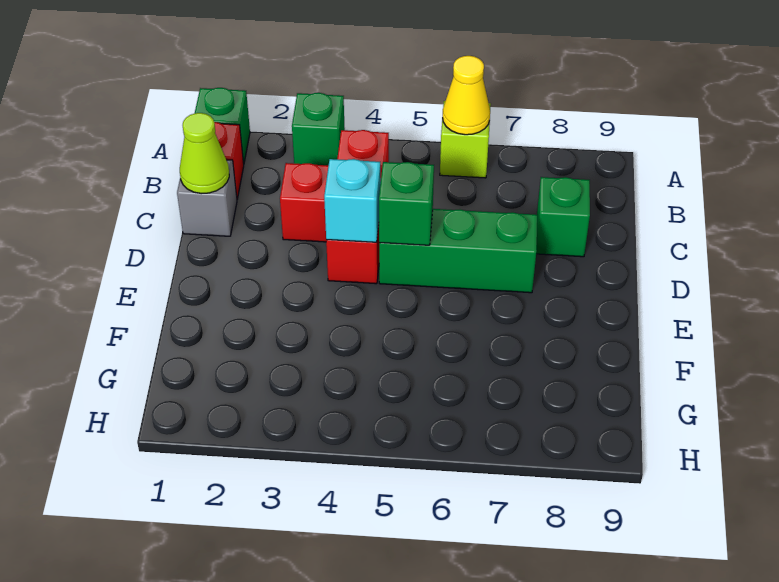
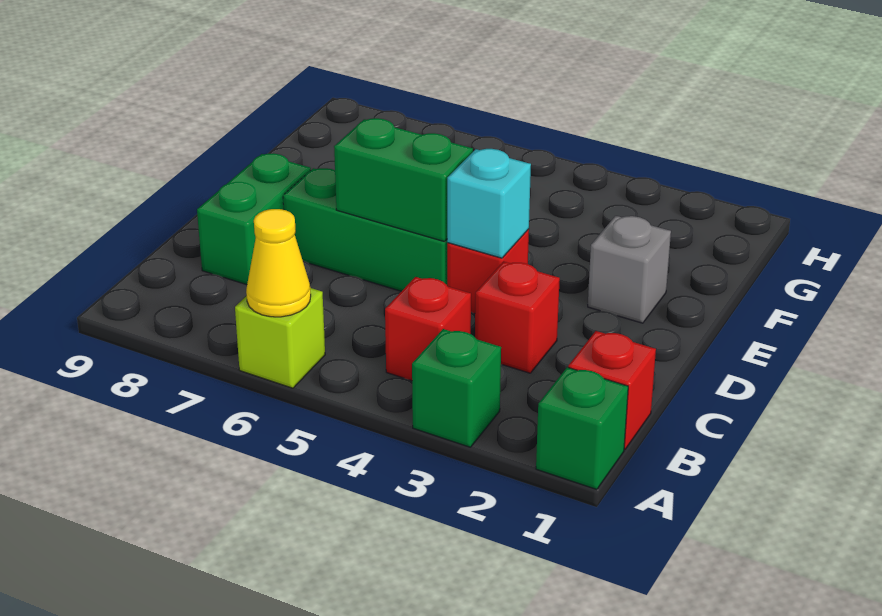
grey brick C1 level 1 -> grey brick E2 level 1
lime cone C1 level 2 -> none
green brick C8 level 1 -> green brick C8:D8 level 1
green brick D5 level 2 -> green brick D5:D6 level 2

